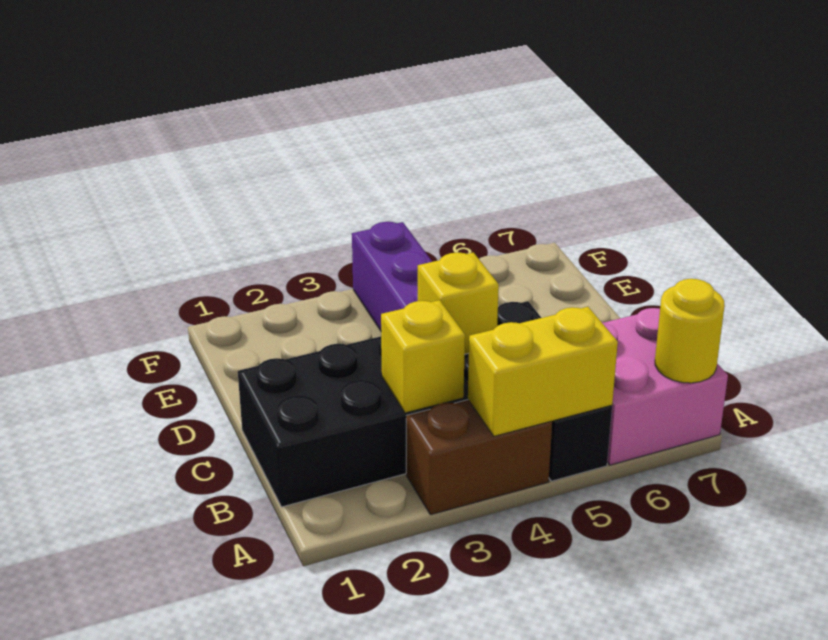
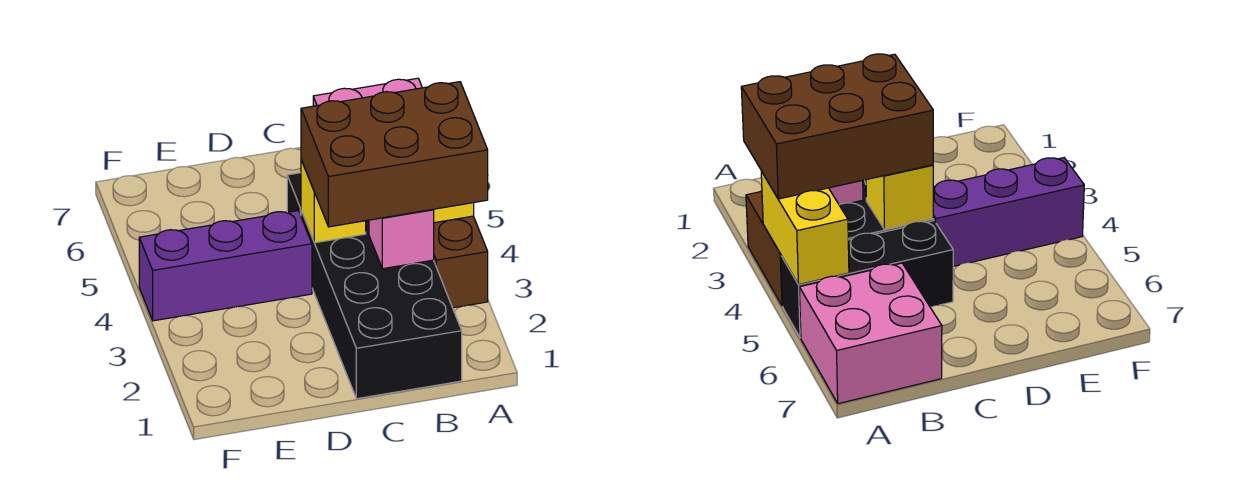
none -> brown brick A3:C4 level 3
yellow round brick A7 level 2 -> none
yellow brick B3 level 2 -> pink brick B3 level 2

